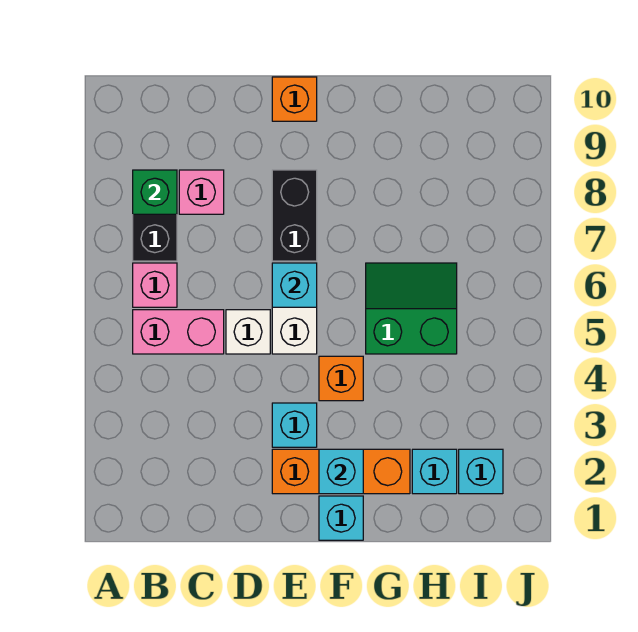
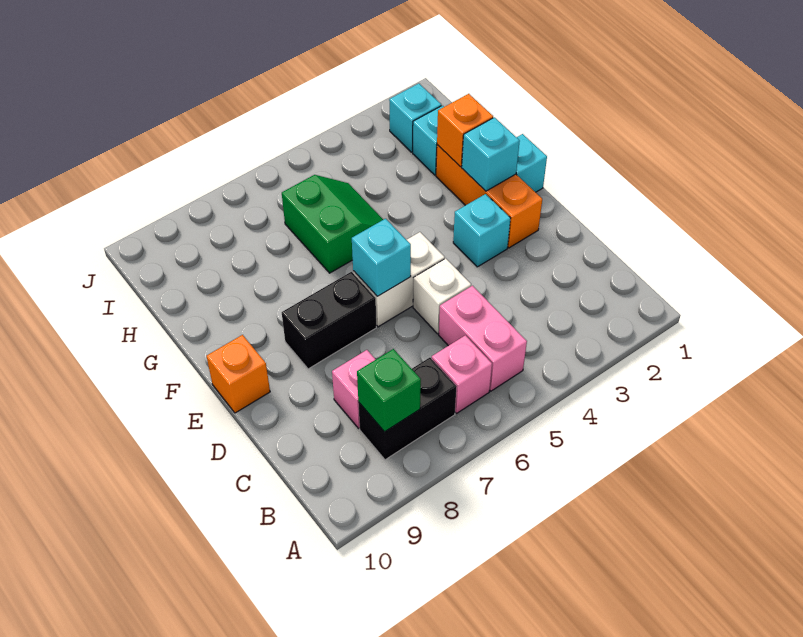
orange brick F4 level 1 -> orange brick G2 level 2
green slope G5:H6 level 1 top 5 -> green slope G5:H6 level 1 top 6

